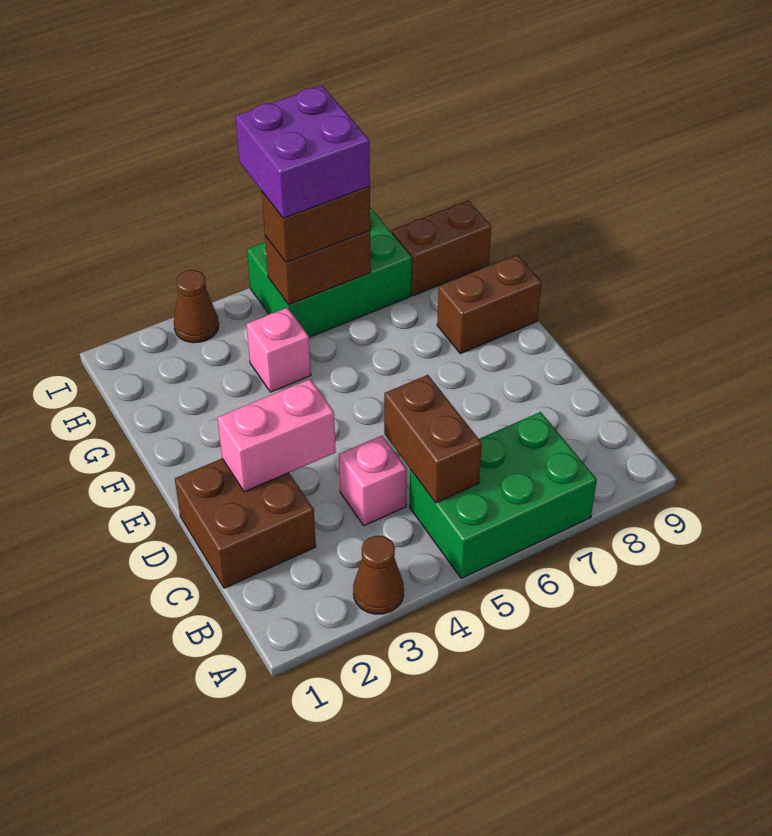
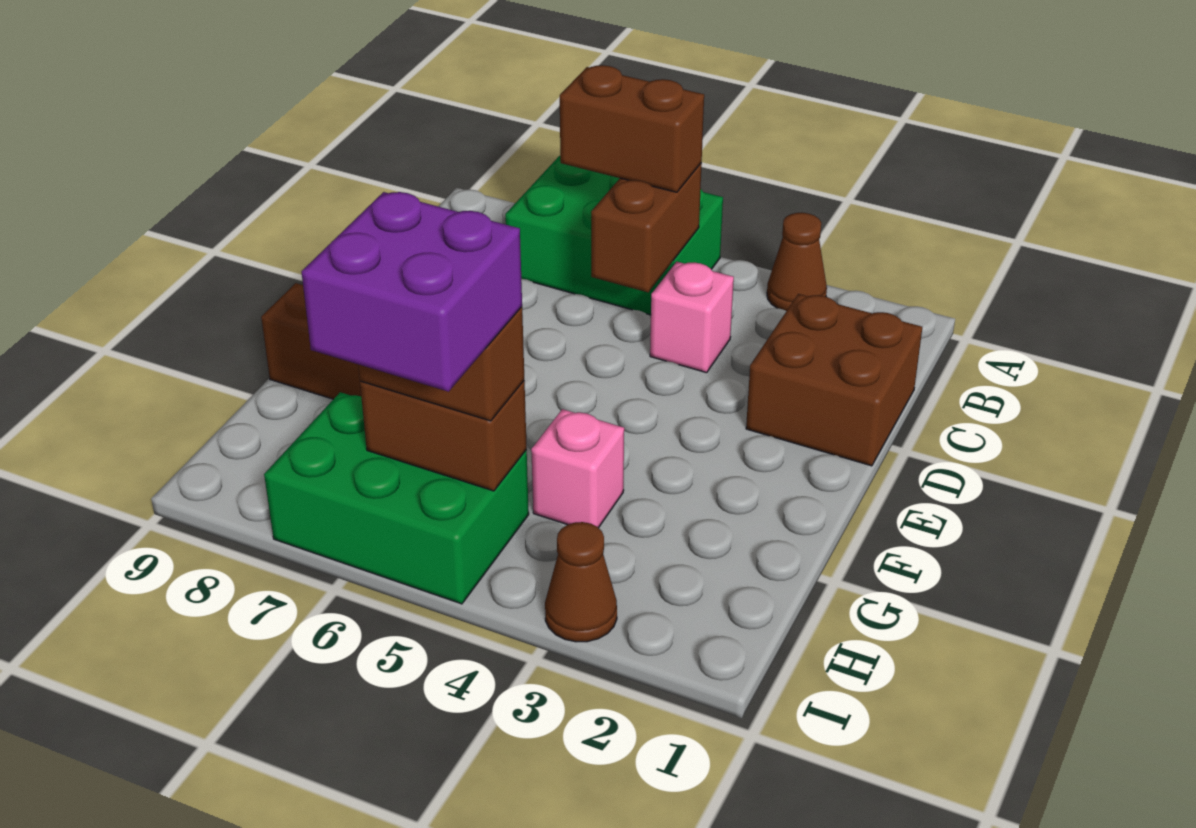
pink brick D2:D3 level 2 -> none
brown brick H8:H9 level 1 -> brown brick B5:B6 level 3

